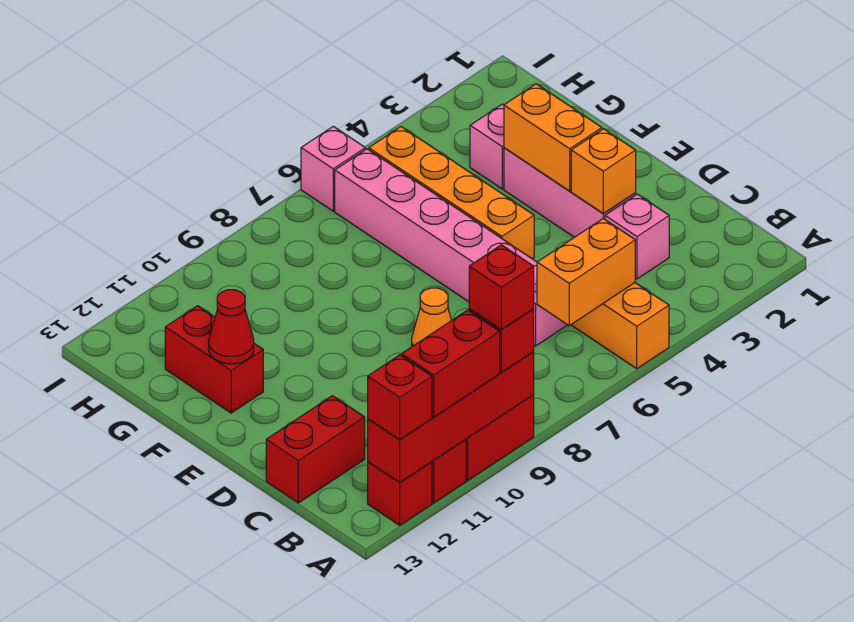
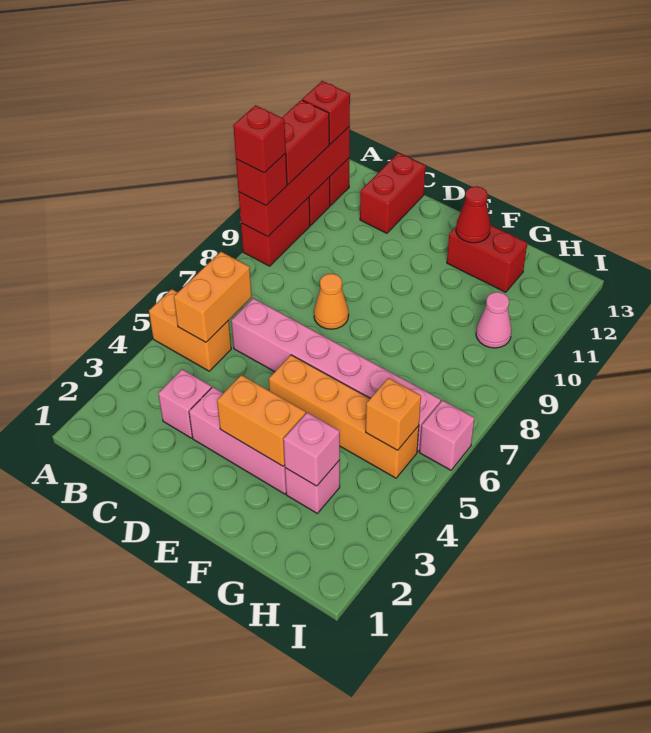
orange brick D3 level 2 -> orange brick H5 level 2
none -> pink brick G3 level 2
none -> pink cone H10 level 1

